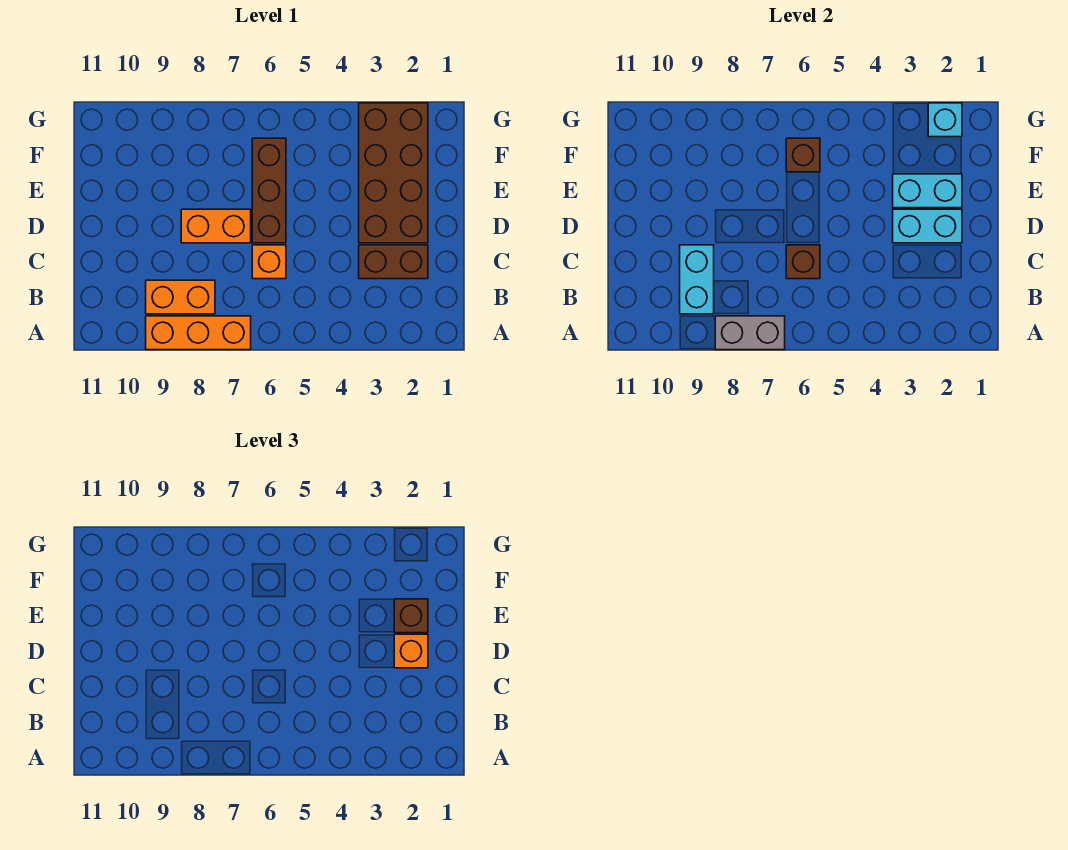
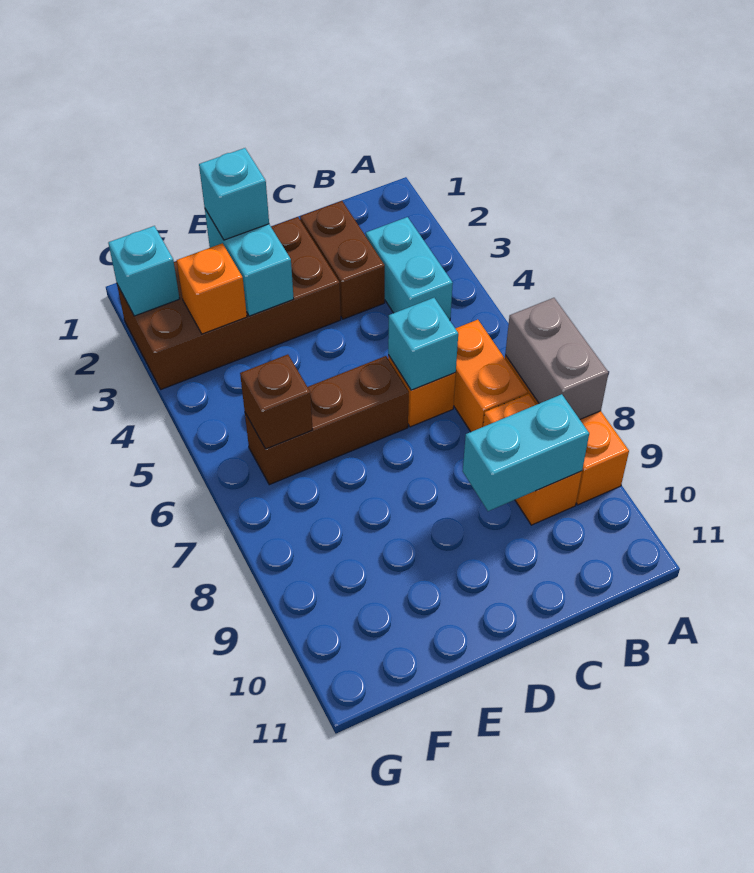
brown brick C6 level 2 -> cyan brick C6 level 2
cyan brick D2:D3 level 2 -> cyan brick B3:B4 level 1
orange brick D2 level 3 -> orange brick F3 level 2
orange brick D7:D8 level 1 -> orange brick B6:B7 level 1
brown brick E2 level 3 -> cyan brick E2 level 3

